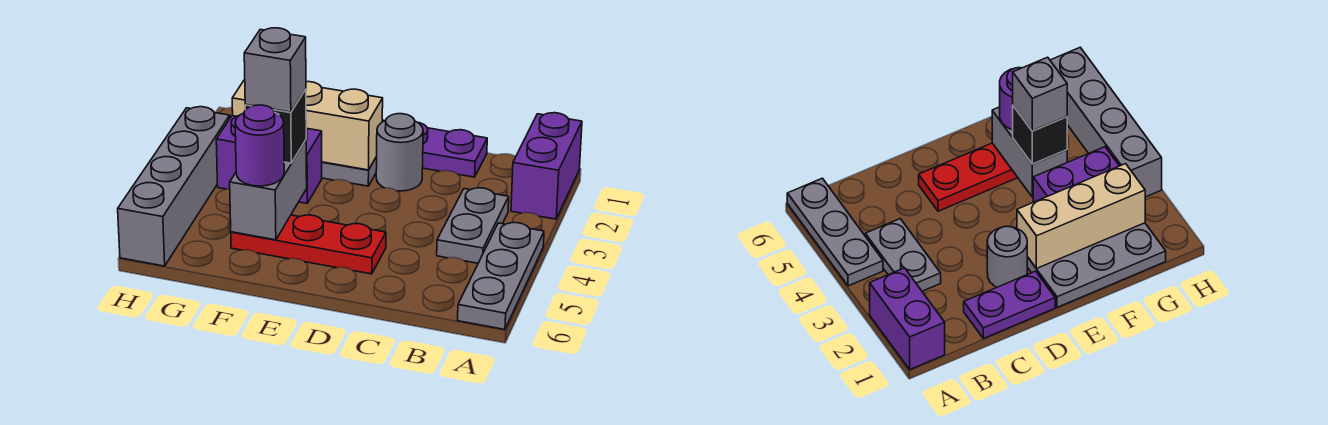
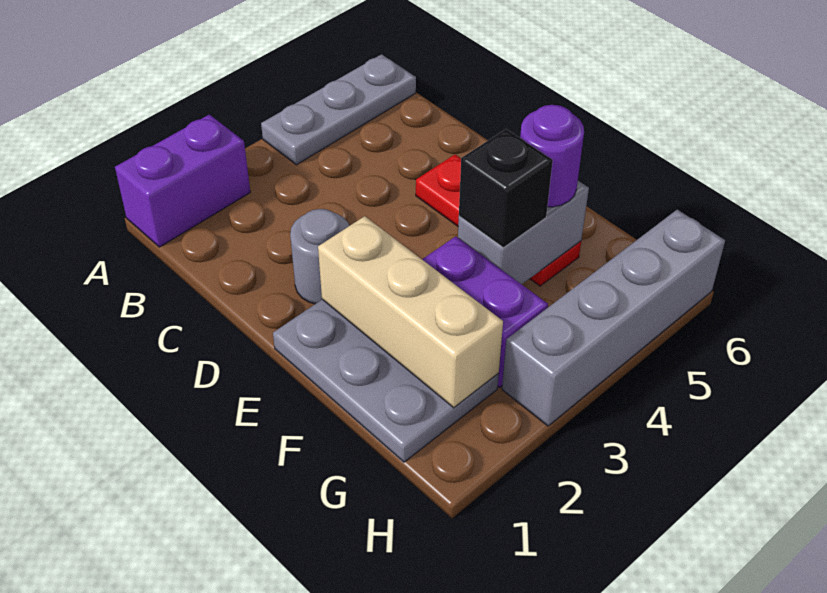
grey plate B3:B4 level 1 -> none
purple plate C1:D1 level 1 -> none
grey brick F4 level 4 -> none

